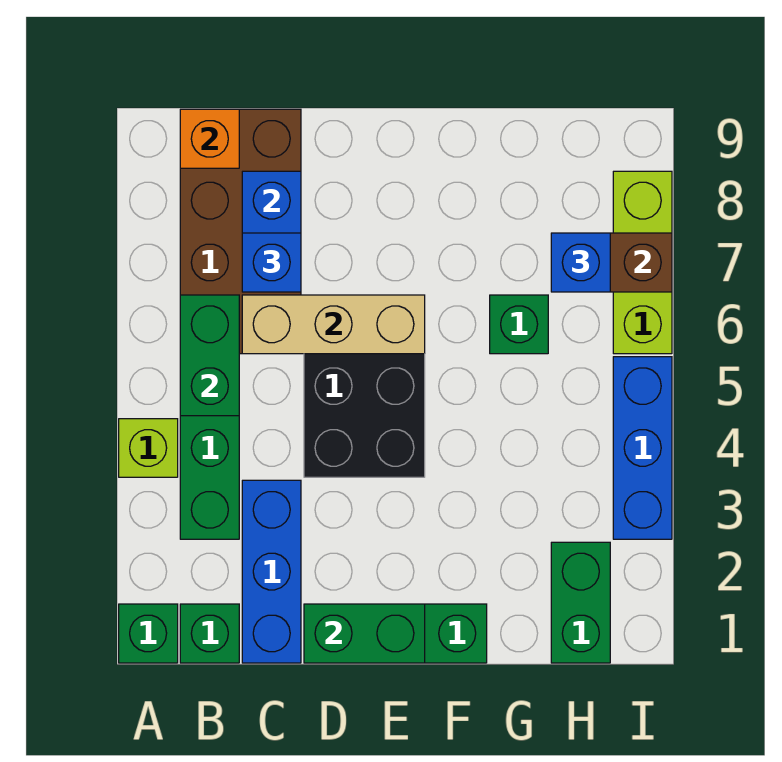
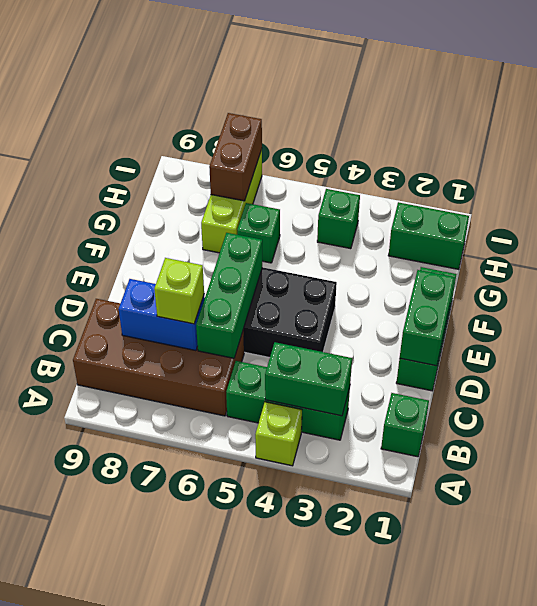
green brick A1 level 1 -> green brick H4 level 1
green brick B5:B6 level 2 -> green brick B3:B4 level 2
orange brick B9 level 2 -> none
blue brick C1:C3 level 1 -> none
tan brick C6:E6 level 2 -> green brick C6:E6 level 2
blue brick C7 level 3 -> lime brick C7 level 3
blue brick H7 level 3 -> none
blue brick I3:I5 level 1 -> none
lime brick I6:I8 level 1 -> lime brick G7:I7 level 1

